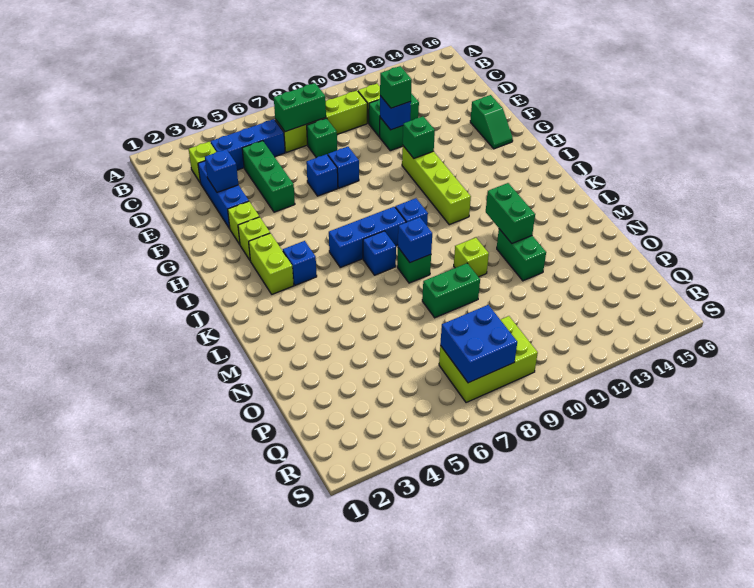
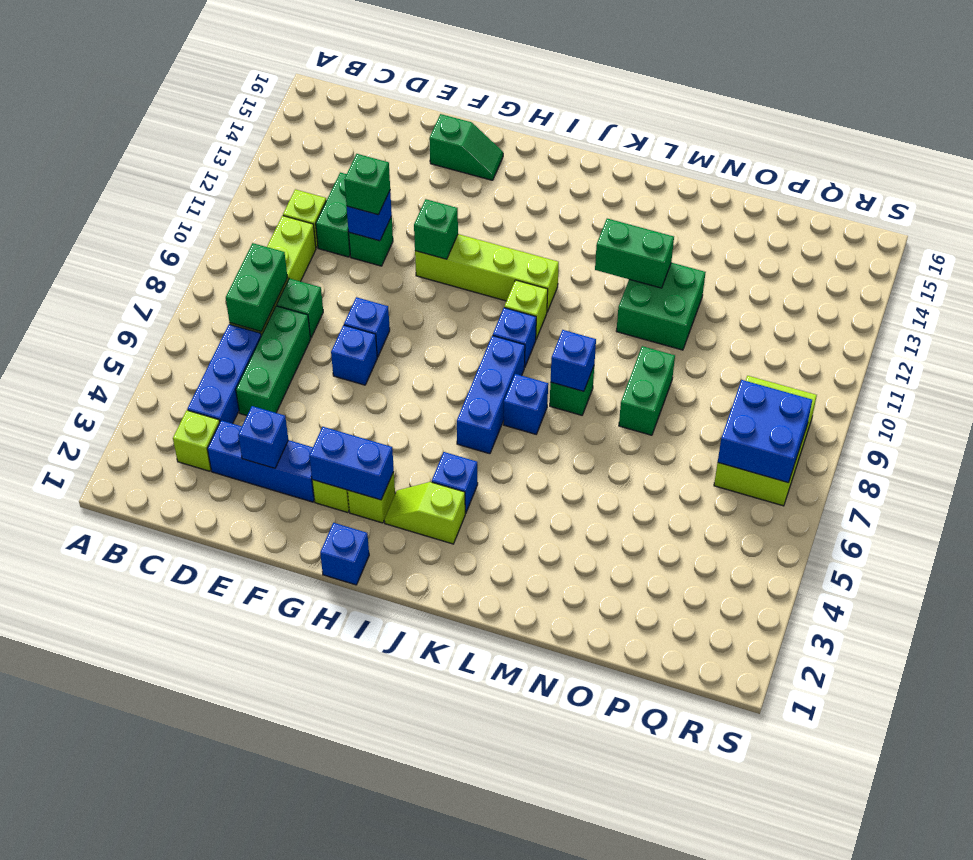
green brick D5:F5 level 1 -> green brick D5:D7 level 1
none -> blue brick G3:H3 level 2
none -> blue brick H1 level 1
lime brick I3:J3 level 1 -> lime slope I3:J3 level 1 top J
lime brick M10 level 1 -> lime brick J10 level 1
green brick M12:N12 level 1 -> green brick M11:N12 level 1

